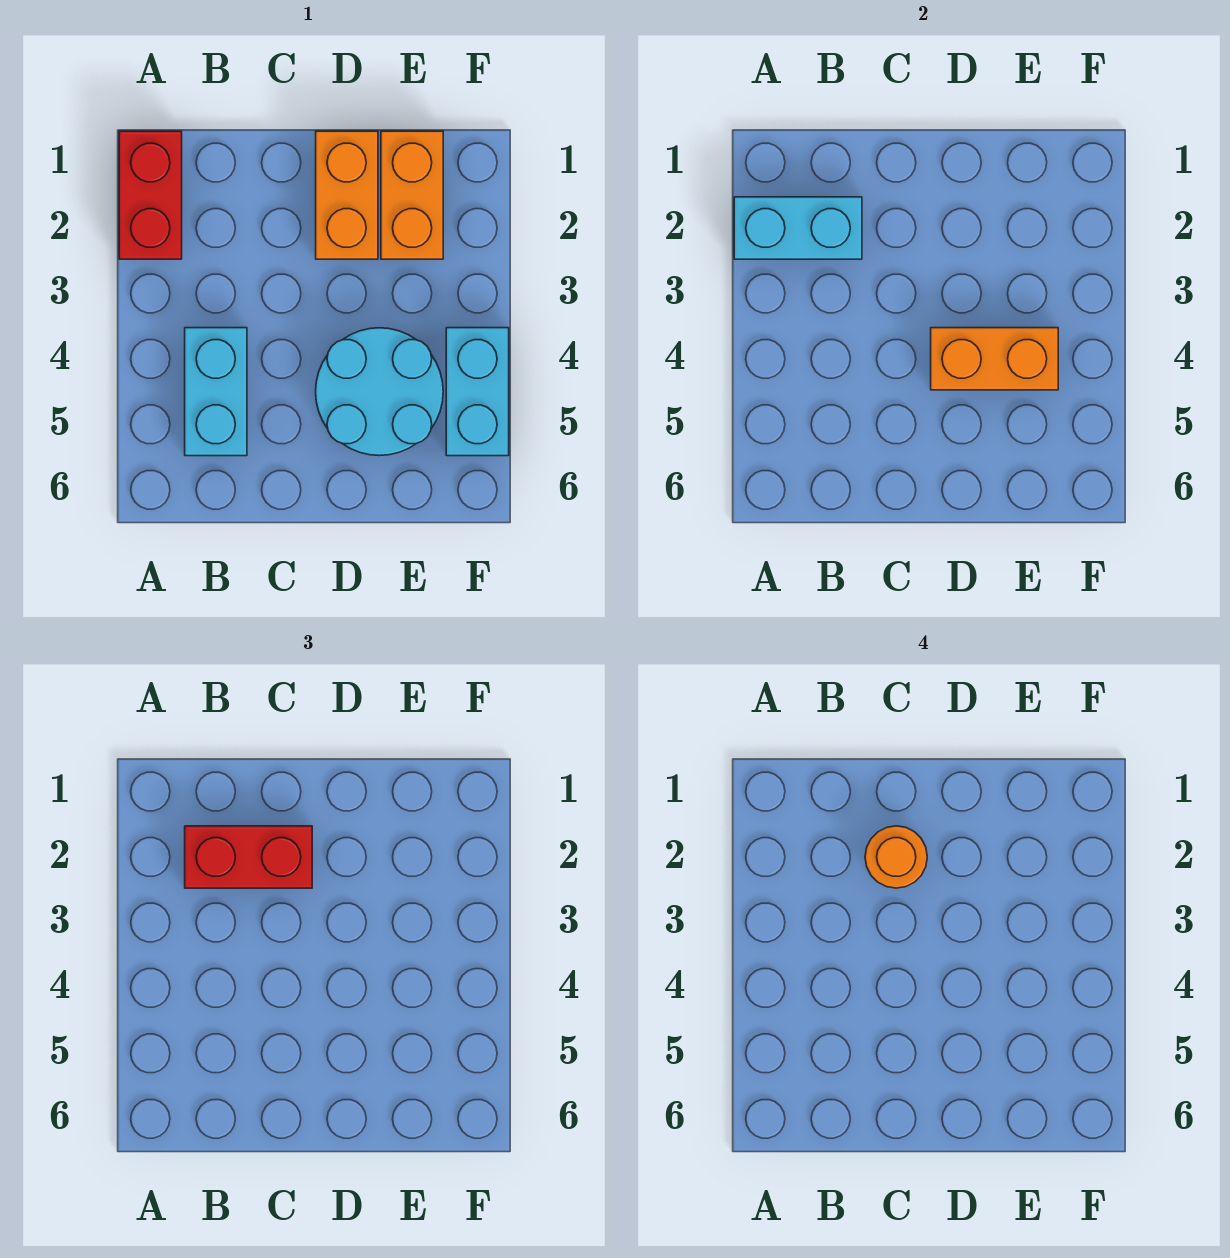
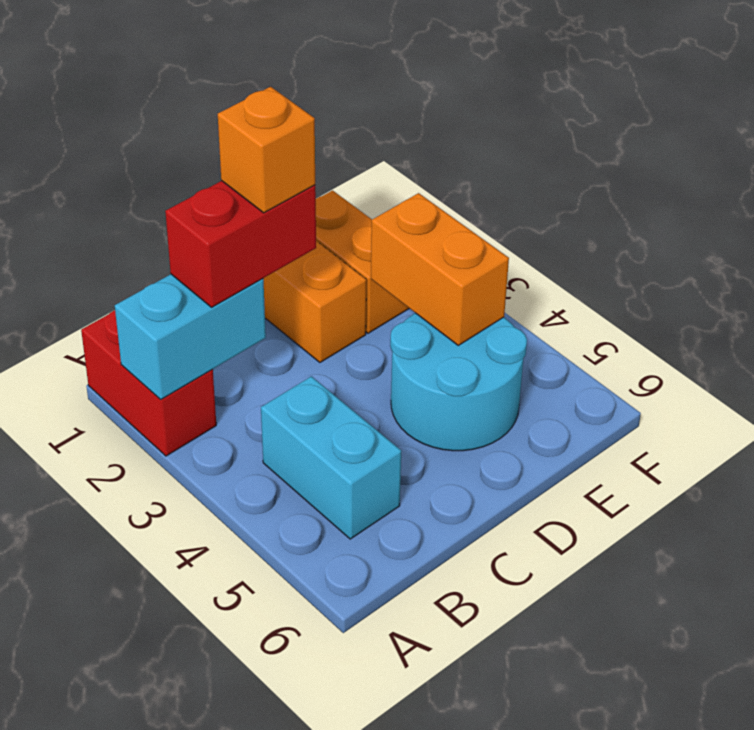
orange round brick C2 level 4 -> orange brick C2 level 4
orange brick D4:E4 level 2 -> orange brick E3:E4 level 2
cyan brick F4:F5 level 1 -> none

